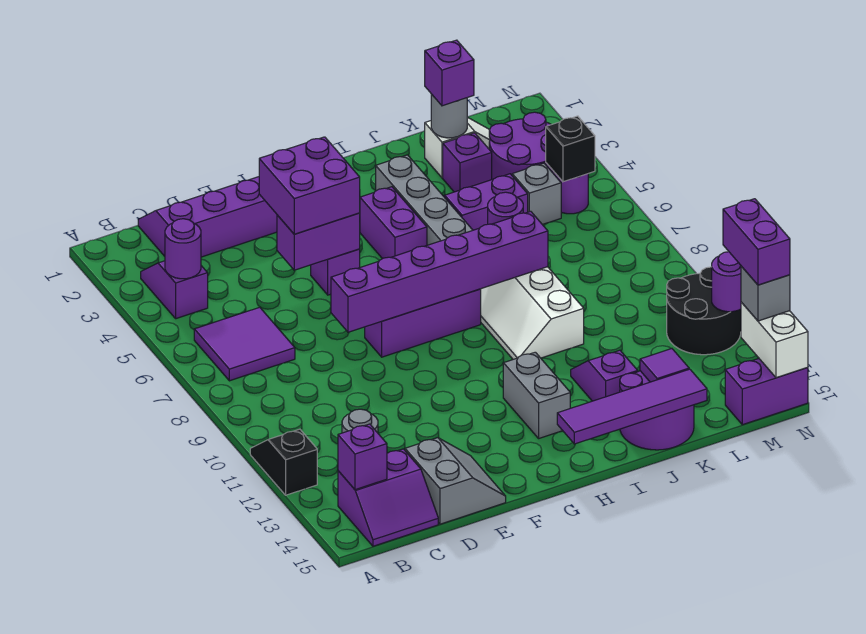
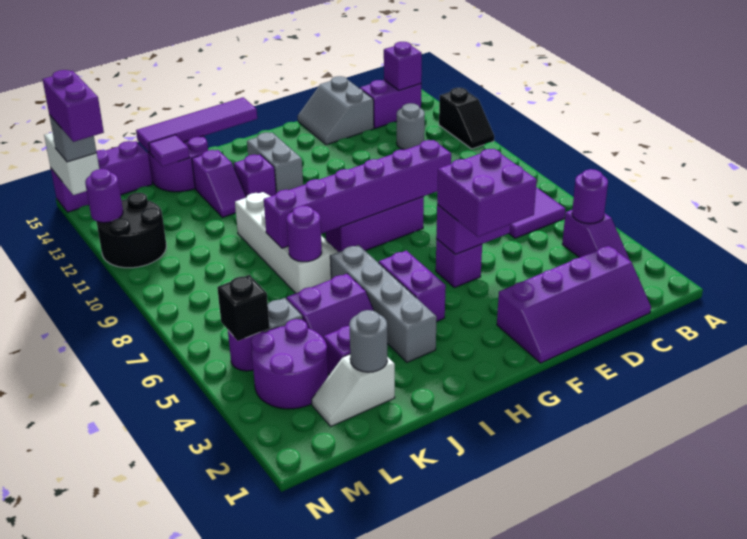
purple brick K2 level 3 -> purple brick I12 level 1
purple brick M15:N15 level 1 -> purple brick L15:N15 level 1

